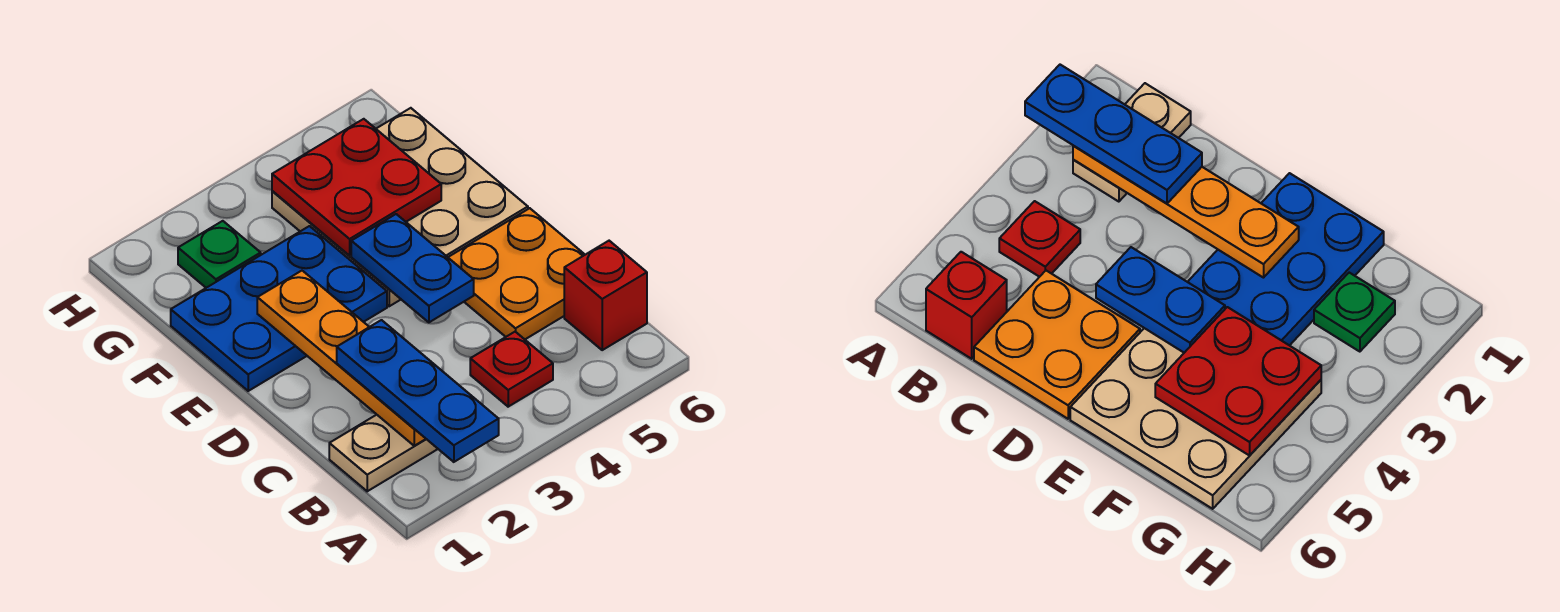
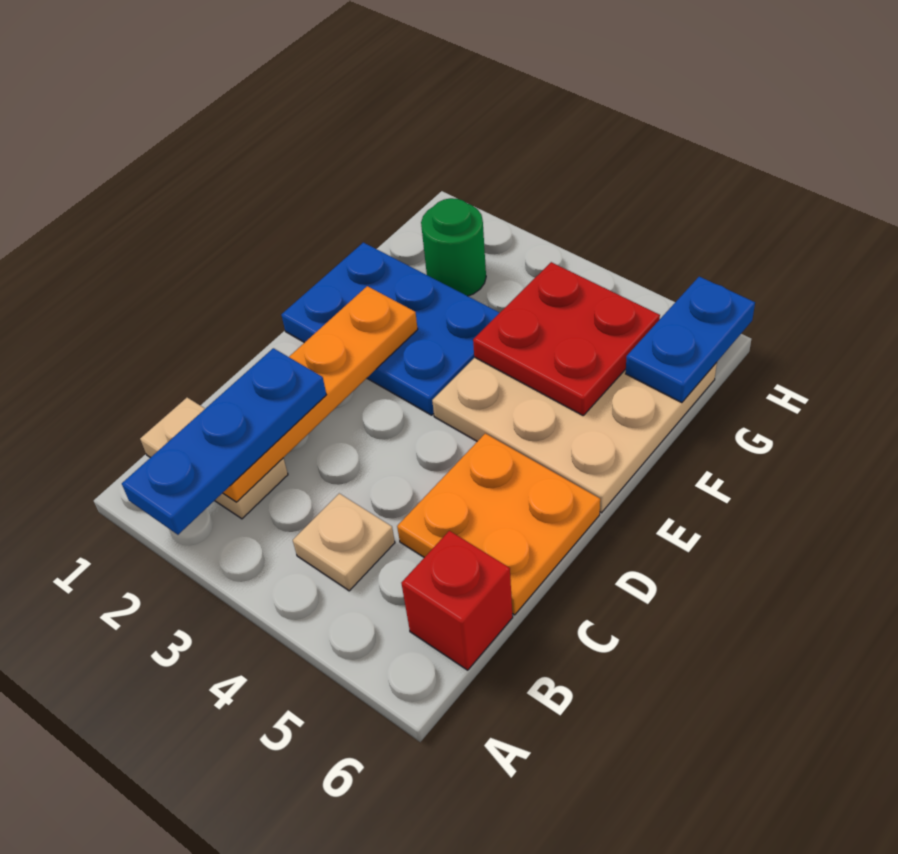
red plate B4 level 1 -> tan plate B4 level 1
blue plate D4:E4 level 2 -> blue plate G6:H6 level 2
green plate G2 level 1 -> green round brick G2 level 1

